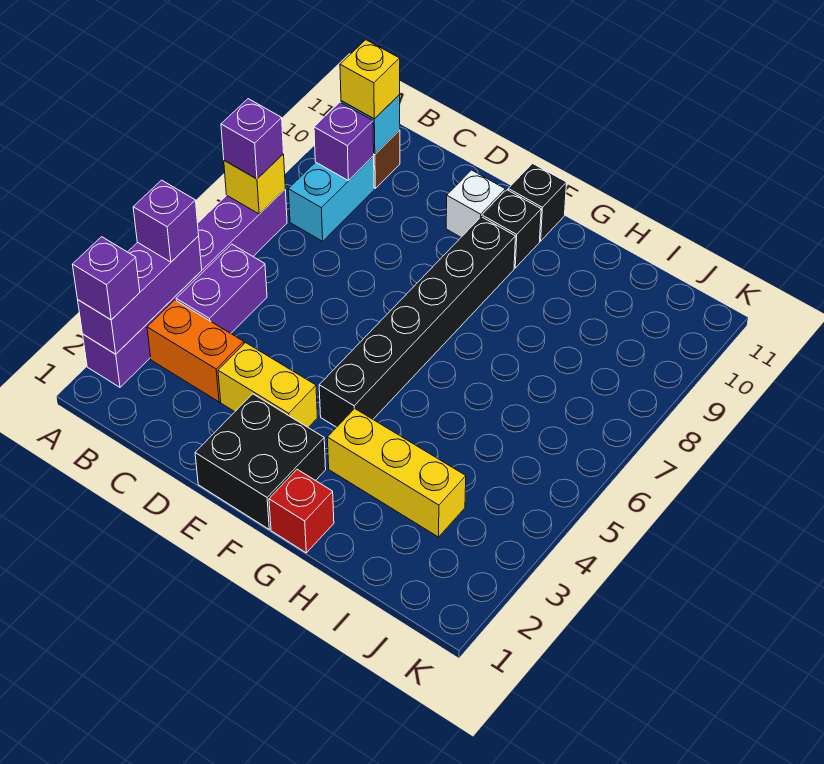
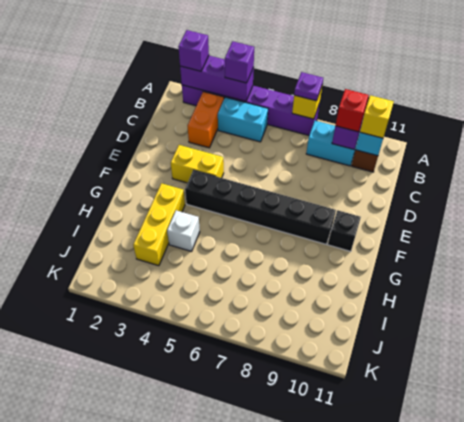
purple brick A7 level 3 -> purple plate A7 level 3
purple brick B4:B5 level 1 -> cyan brick B4:B5 level 1
yellow brick D3:E3 level 1 -> yellow brick E3:E4 level 1
black brick E1:F2 level 1 -> none
white brick E10 level 1 -> white brick H4 level 1
black brick F11 level 1 -> none
red brick G1 level 1 -> red brick B9 level 3

